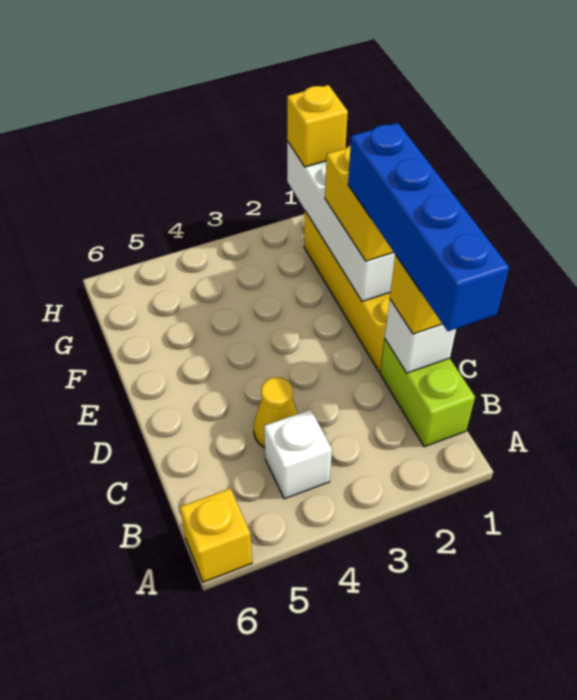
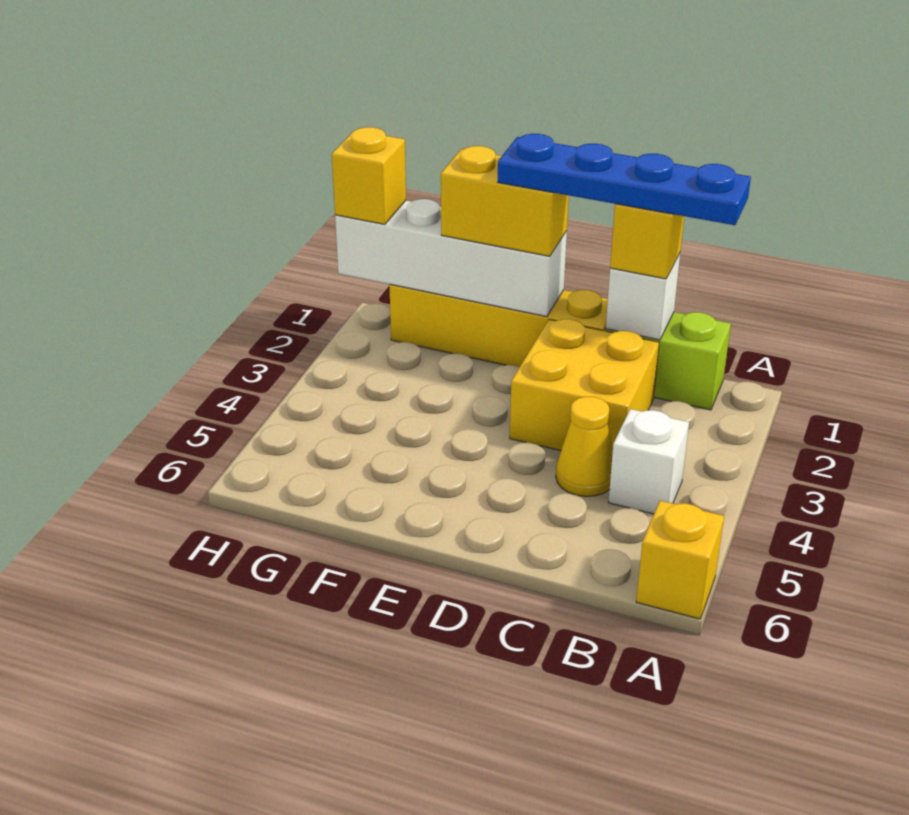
blue brick B1:E1 level 4 -> blue plate B1:E1 level 4
none -> yellow brick C2:D3 level 1

